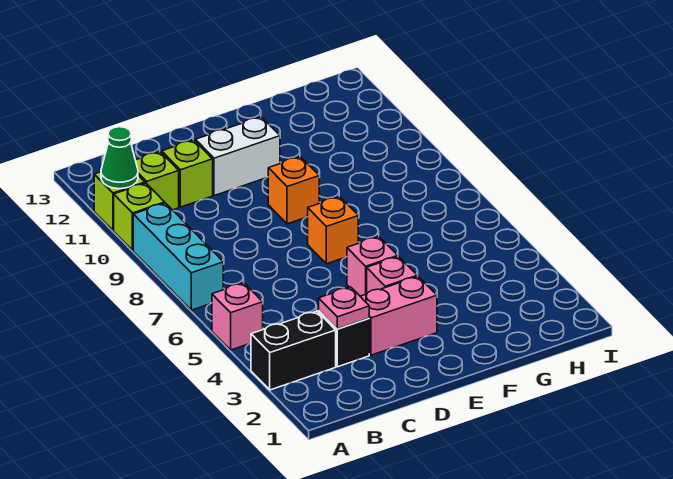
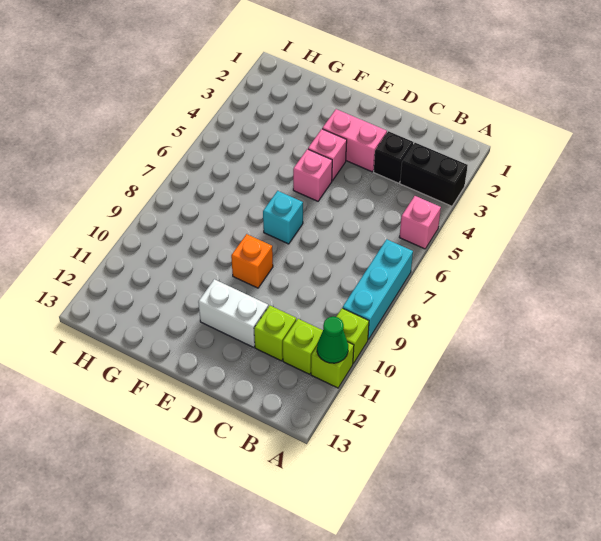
pink plate C3 level 2 -> none
orange brick E7 level 1 -> cyan brick E7 level 1

